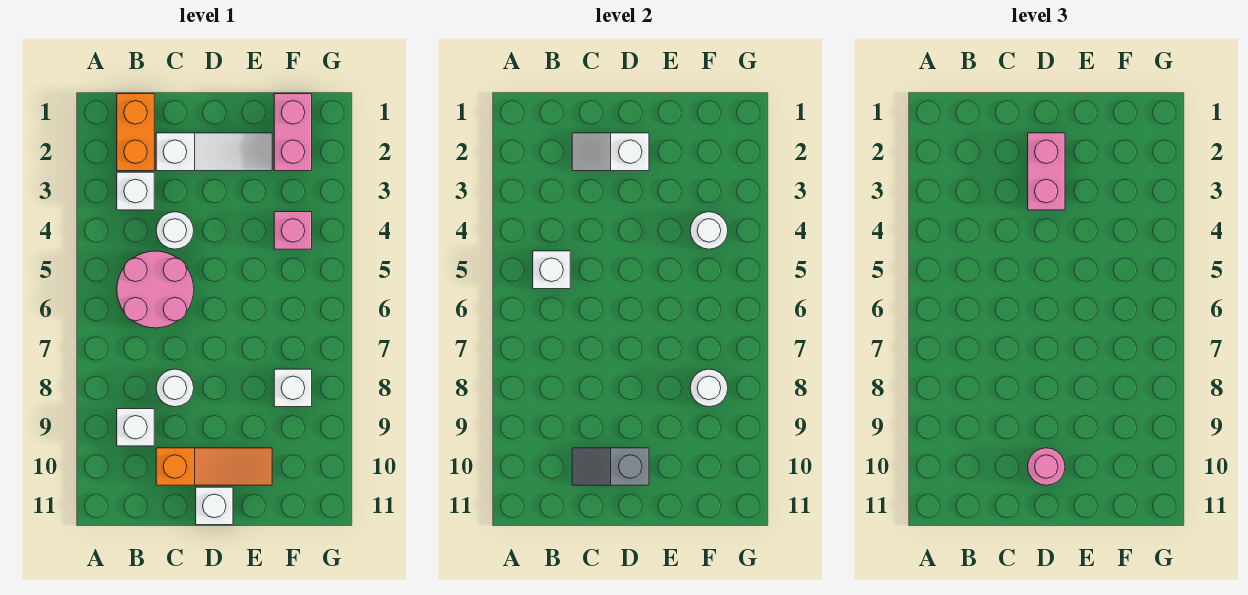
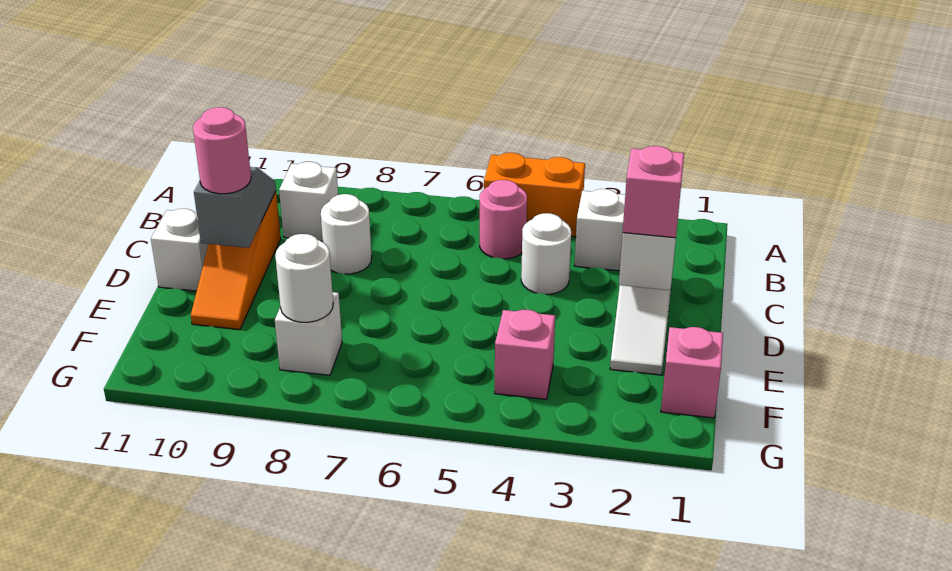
orange brick B1:B2 level 1 -> orange brick A4:A5 level 1
pink round brick B5:C6 level 1 -> pink round brick B5 level 1
white brick B5 level 2 -> none
pink brick D2:D3 level 3 -> pink brick D2 level 3
pink brick F1:F2 level 1 -> pink brick F1 level 1
white round brick F4 level 2 -> none

